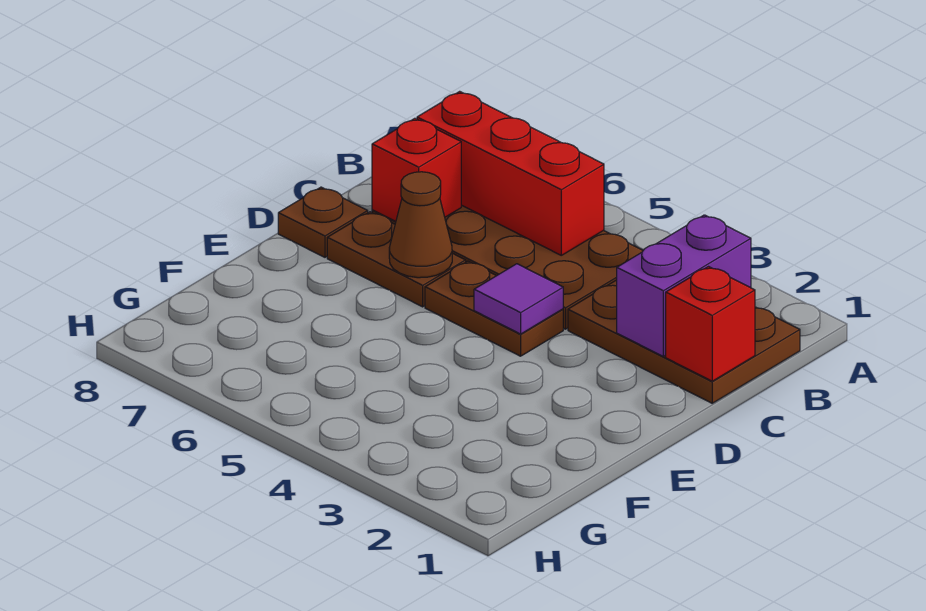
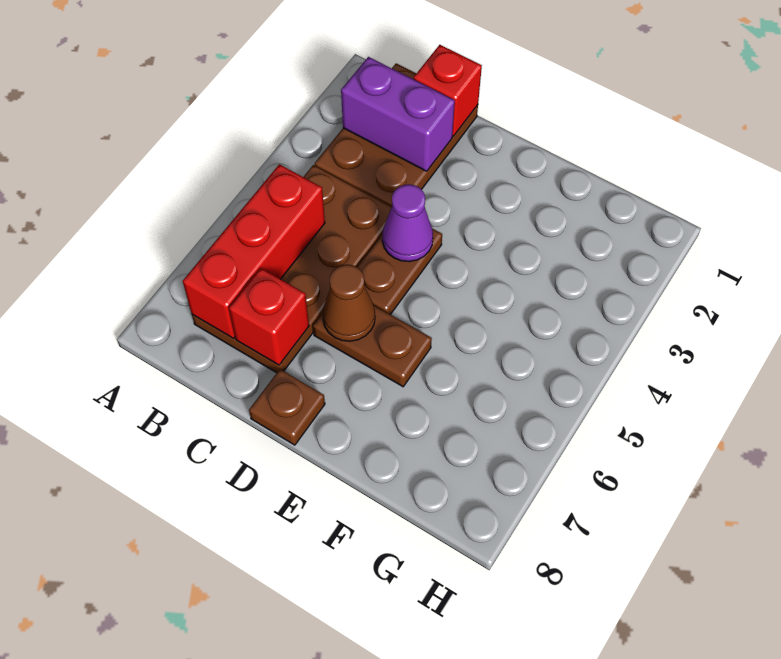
purple tile D4 level 2 -> purple cone D4 level 2
brown plate D6:D7 level 1 -> brown plate D6:E6 level 1

